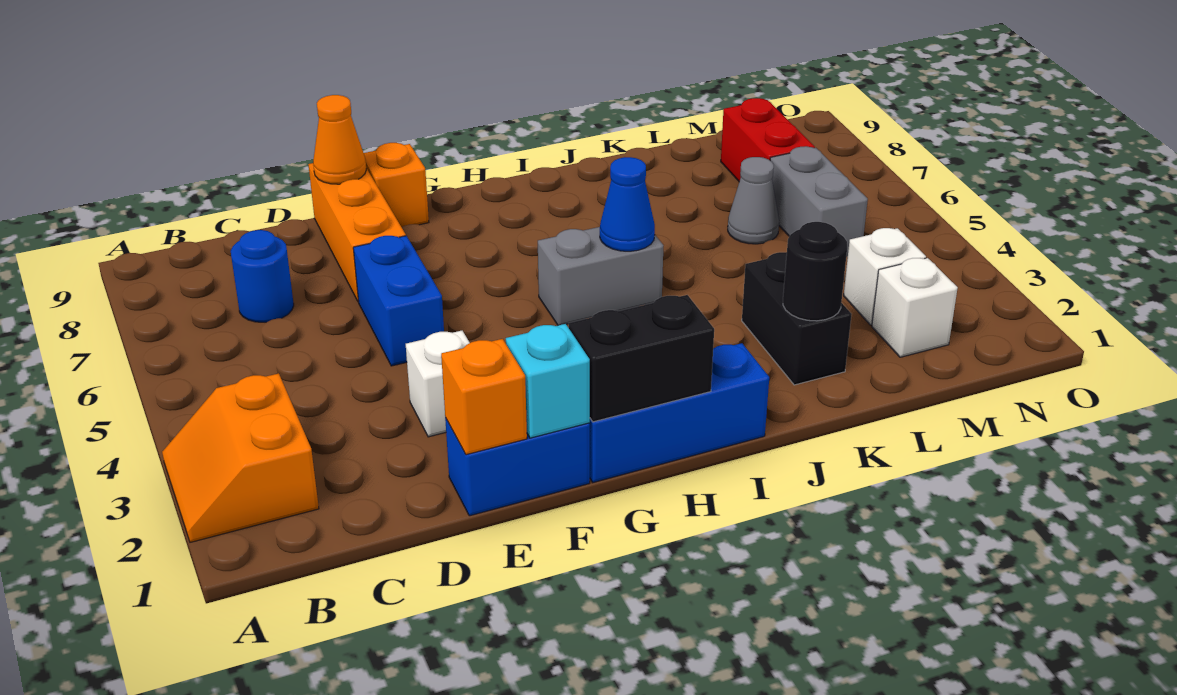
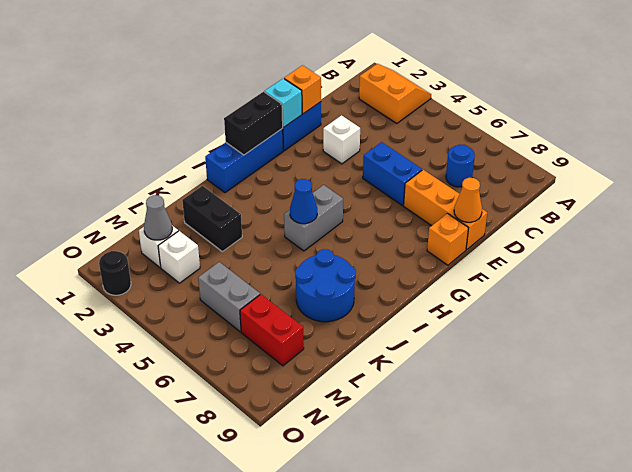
none -> blue round brick J7:K8 level 1
black round brick K2 level 2 -> black round brick O2 level 1
grey cone L6 level 1 -> grey cone M2 level 2

